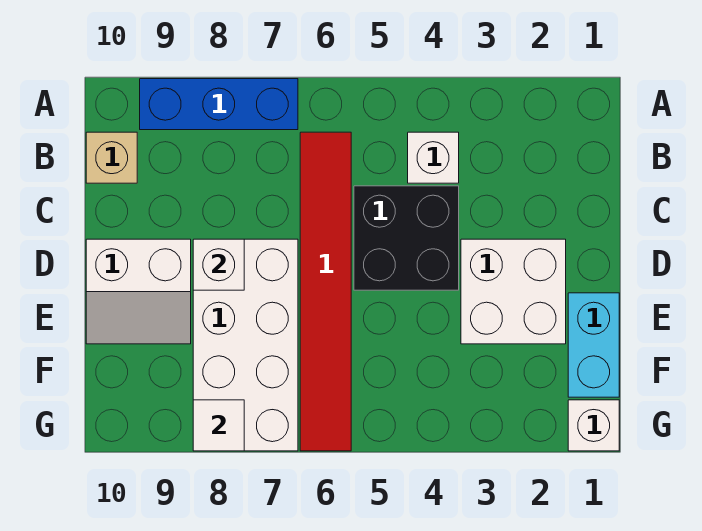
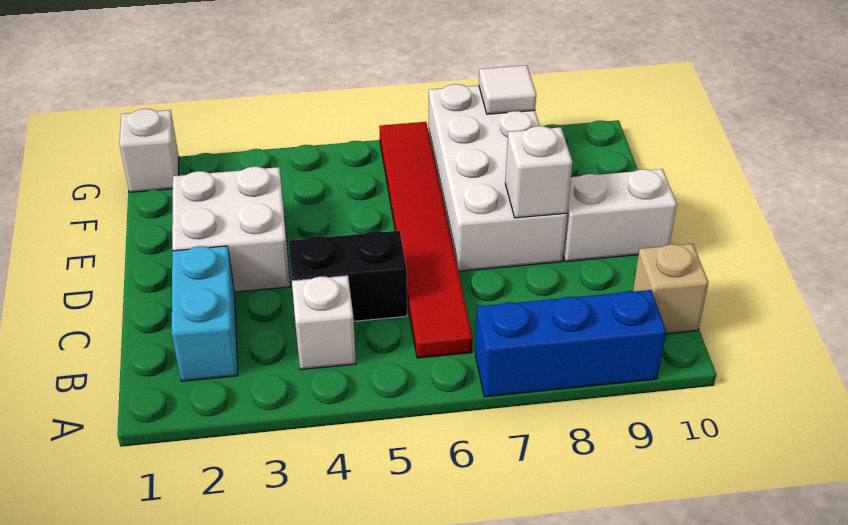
black brick C4:D5 level 1 -> black brick C4:C5 level 1
cyan brick E1:F1 level 1 -> cyan brick B2:C2 level 1

